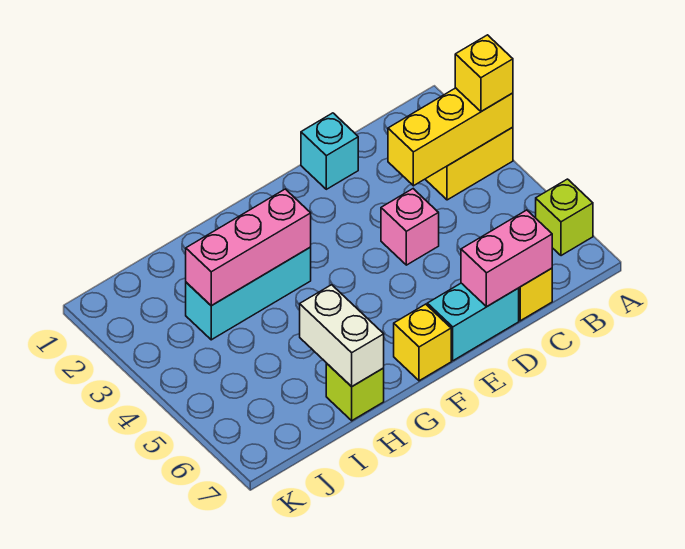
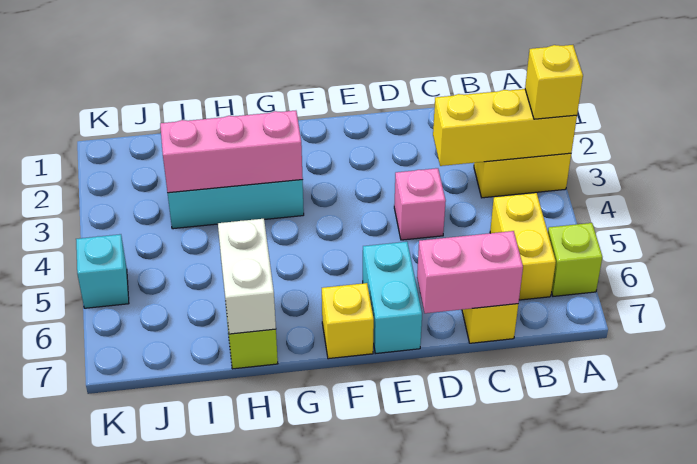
none -> yellow brick B5:B6 level 1
cyan brick D1 level 1 -> cyan brick K5 level 1
cyan brick D7:E7 level 1 -> cyan brick E6:E7 level 1

